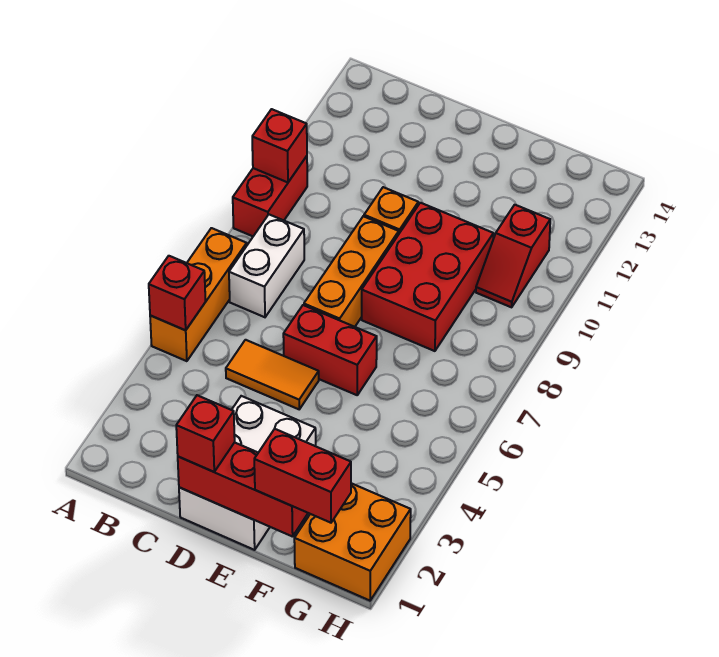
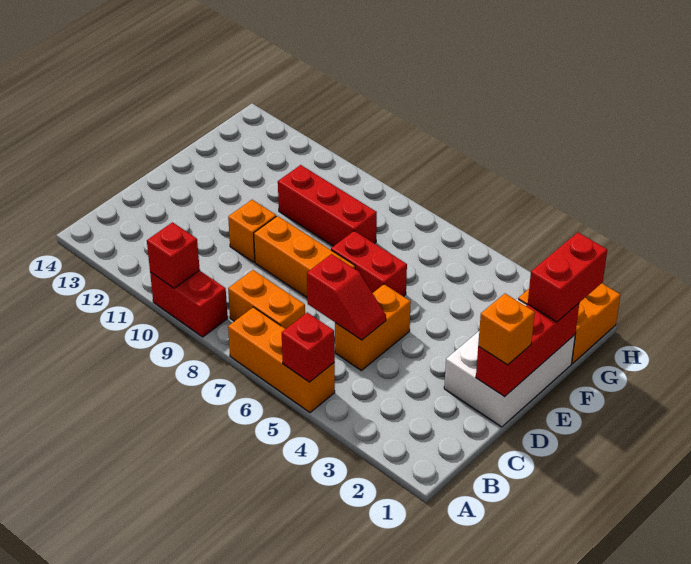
white brick B7:B8 level 1 -> orange brick B7:B8 level 1
orange tile C5:D5 level 1 -> orange brick C5:D5 level 1
white brick D1:E3 level 1 -> white brick D1:F2 level 1
red brick D1 level 3 -> orange brick D1 level 3
red brick D6:E6 level 1 -> red brick E6:E7 level 1
red brick E8:F10 level 1 -> red brick F8:F10 level 1
red slope G10:G11 level 1 top 11 -> red slope C5:C6 level 2 top 6

